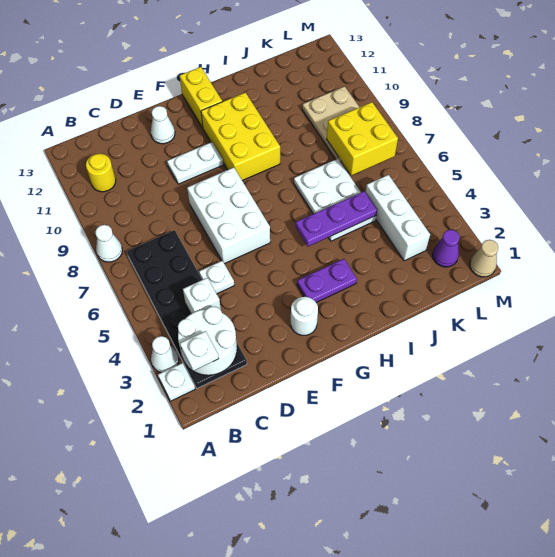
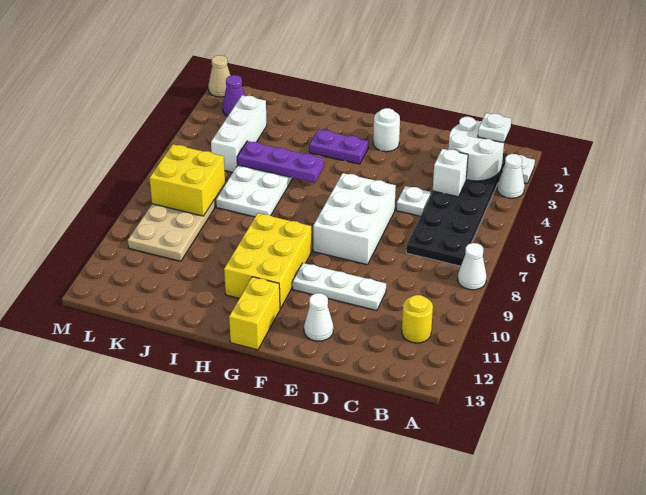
white plate E10:F10 level 1 -> white plate D10:F10 level 1

